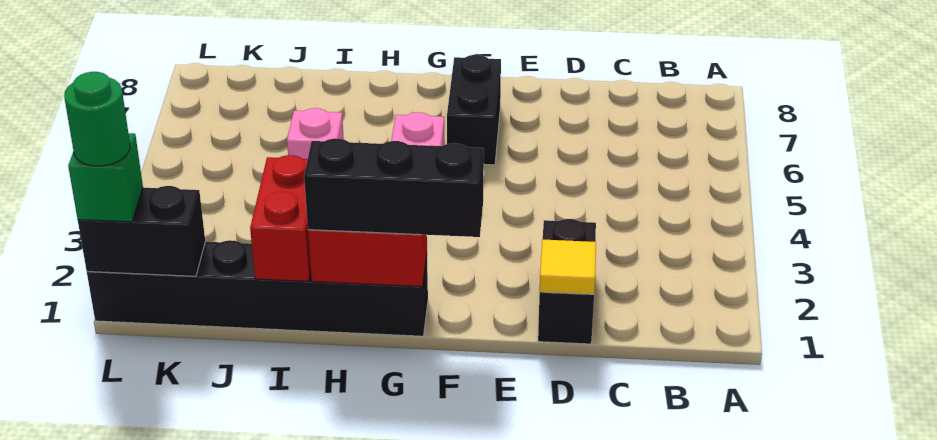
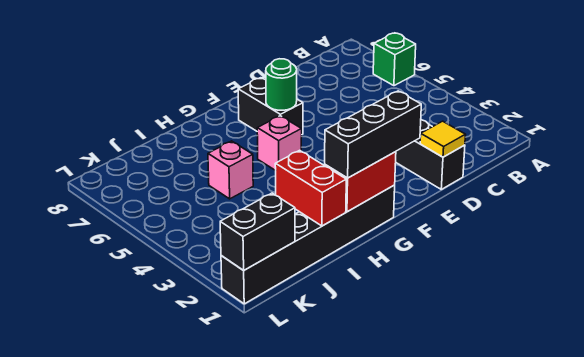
green brick L1 level 3 -> green brick A6 level 1
green round brick L1 level 4 -> green round brick F6 level 2

